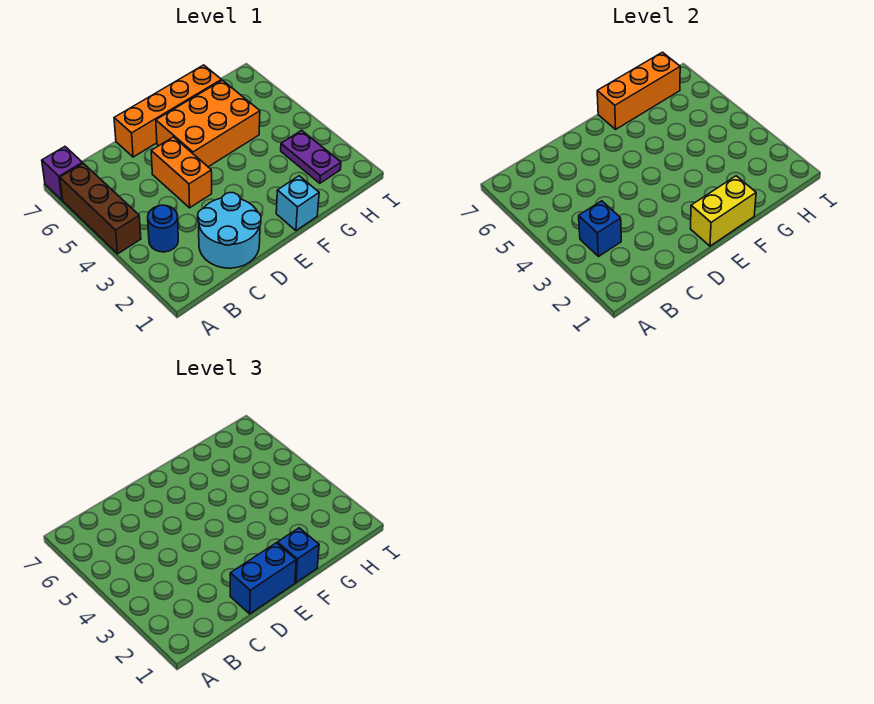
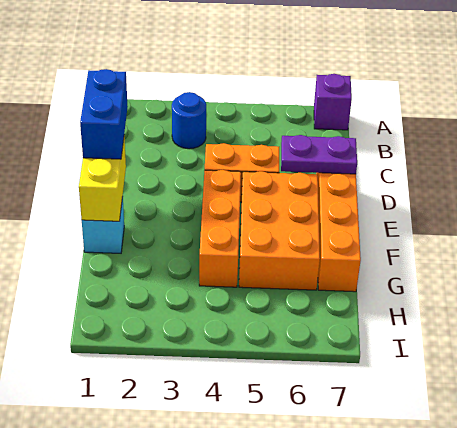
brown brick A4:A6 level 1 -> none
blue brick B3 level 2 -> none
cyan round brick C1:D2 level 1 -> none
blue brick F1 level 3 -> none
orange brick F7:H7 level 2 -> orange brick E4:G4 level 1
purple plate H2:H3 level 1 -> purple plate D6:D7 level 2

